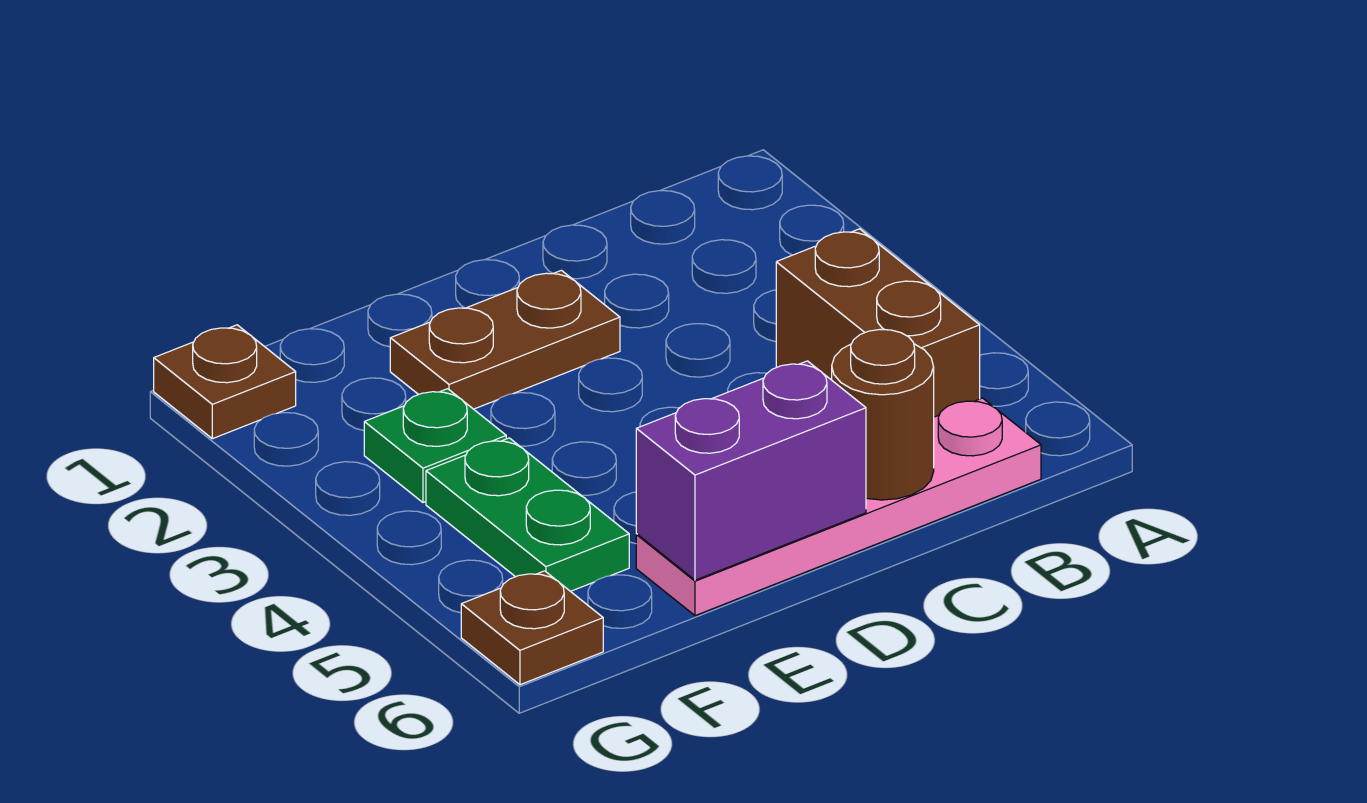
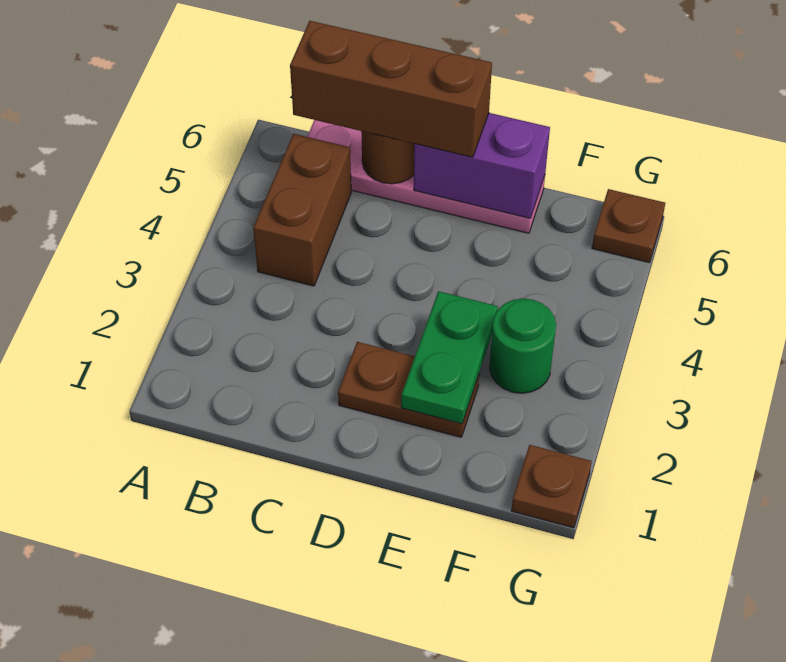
none -> brown brick B6:D6 level 3
green plate F3 level 1 -> green round brick F3 level 1
green plate F4:F5 level 1 -> green plate E2:E3 level 2

